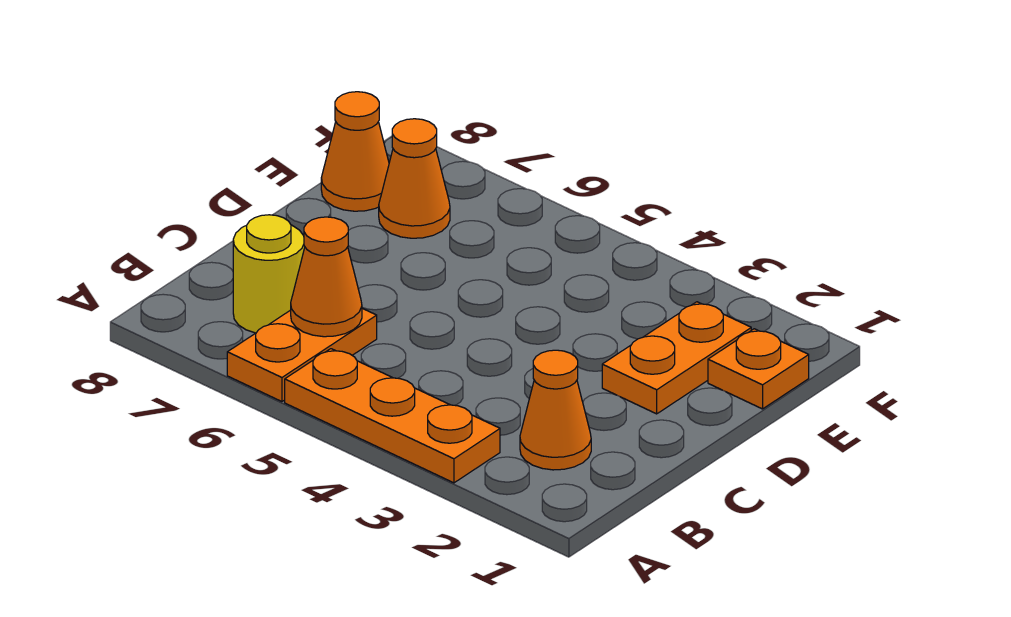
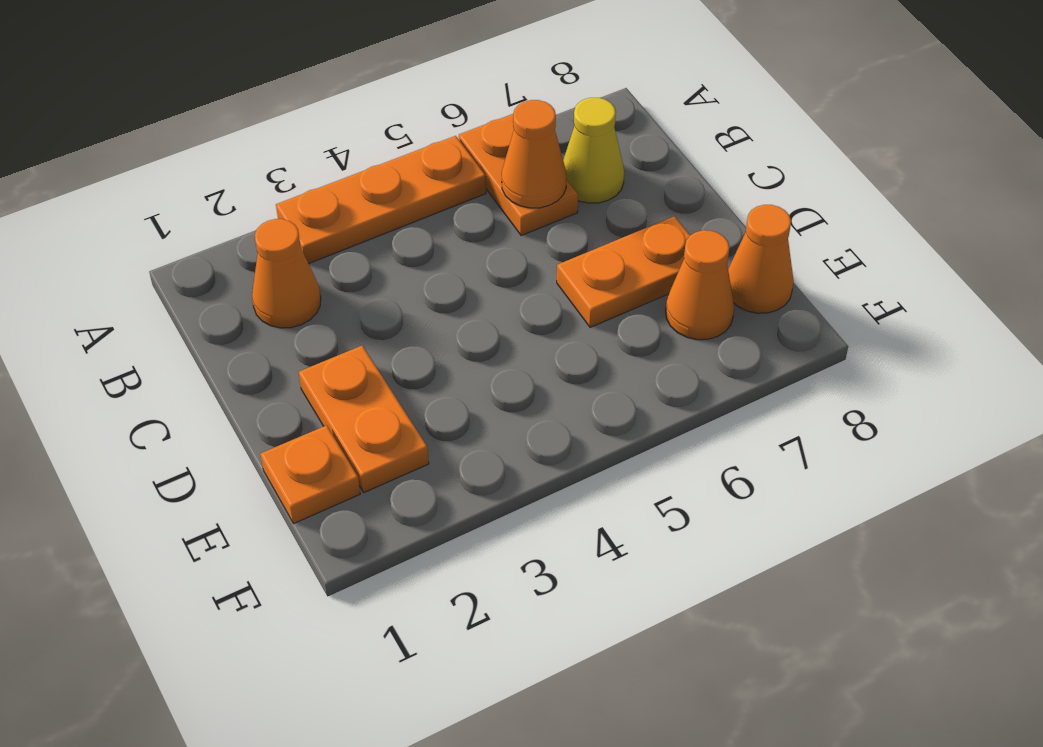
yellow round brick B7 level 1 -> yellow cone B7 level 1
none -> orange plate D6:D7 level 1

